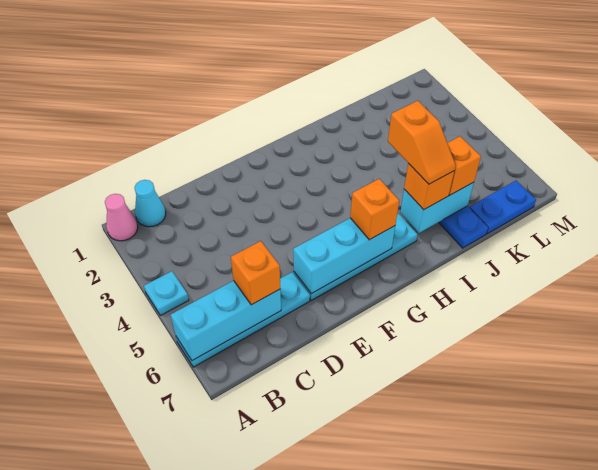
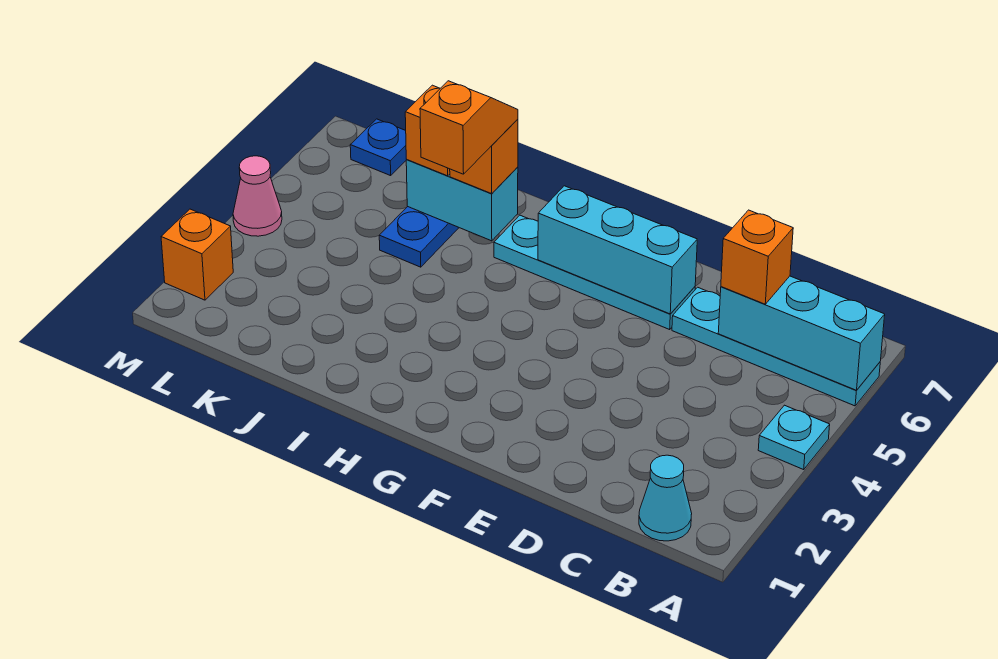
pink cone A1 level 1 -> pink cone M4 level 1
orange brick G6 level 3 -> orange brick M2 level 1
blue plate K7:L7 level 1 -> blue plate L7 level 1

